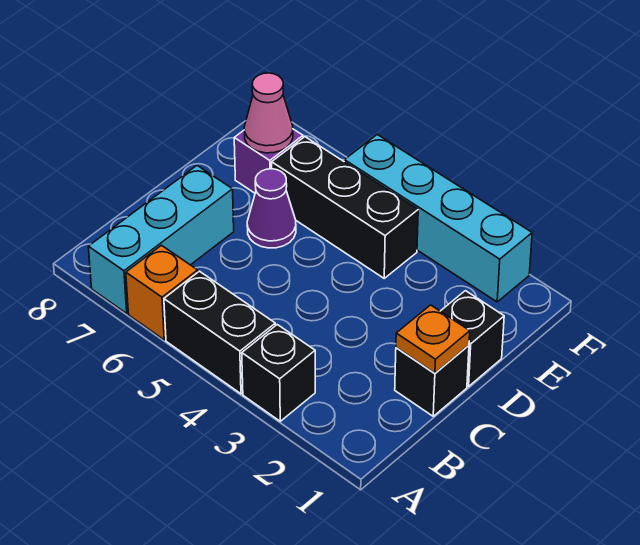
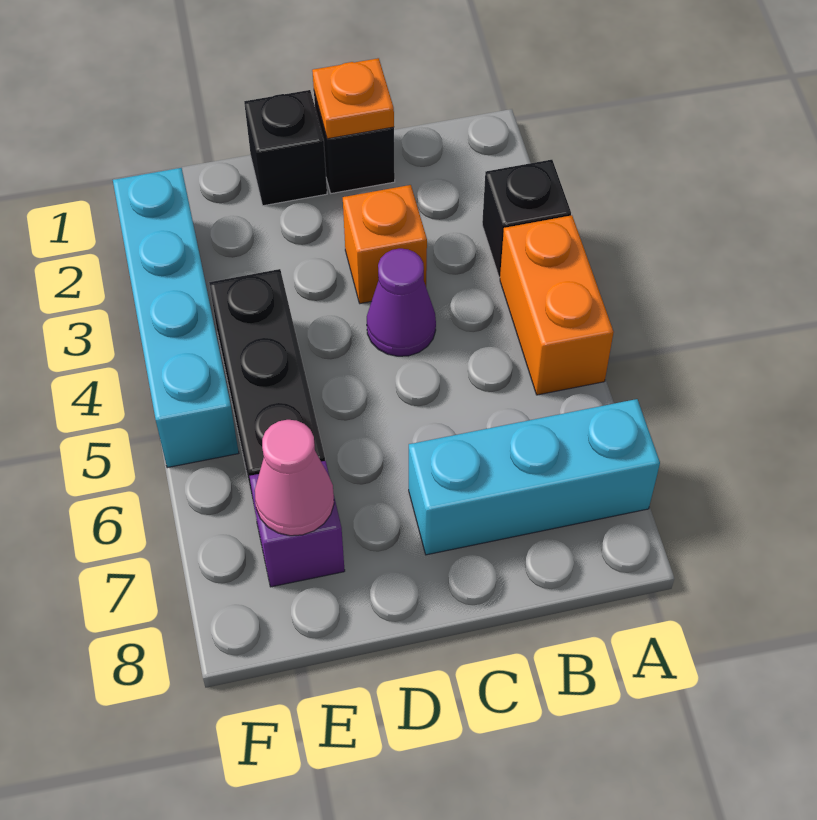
black brick A4:A5 level 1 -> orange brick A4:A5 level 1
orange brick A6 level 1 -> orange brick C3 level 1
purple cone D6 level 1 -> purple cone C4 level 1

